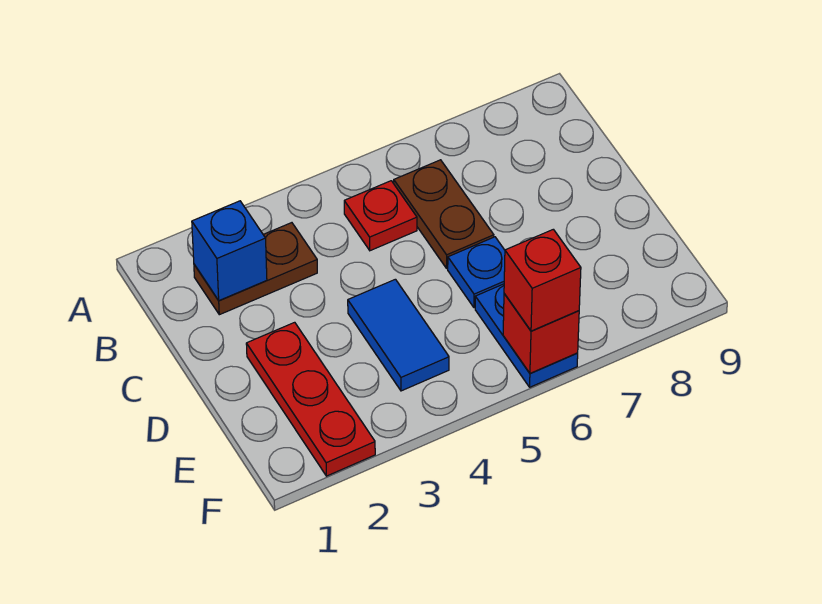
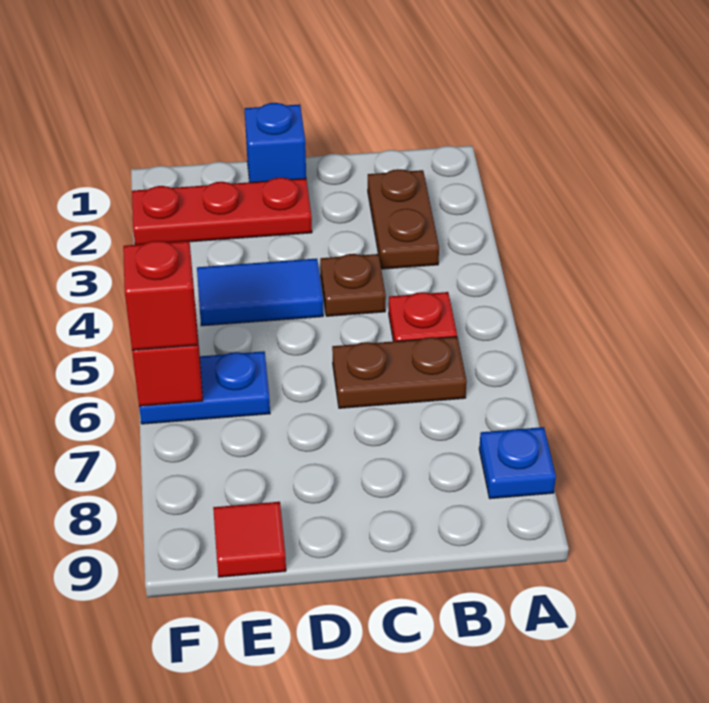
blue brick B2 level 2 -> blue brick D1 level 1
none -> brown plate C4 level 1
blue plate D6 level 1 -> blue plate A8 level 1
none -> red tile E9 level 1

